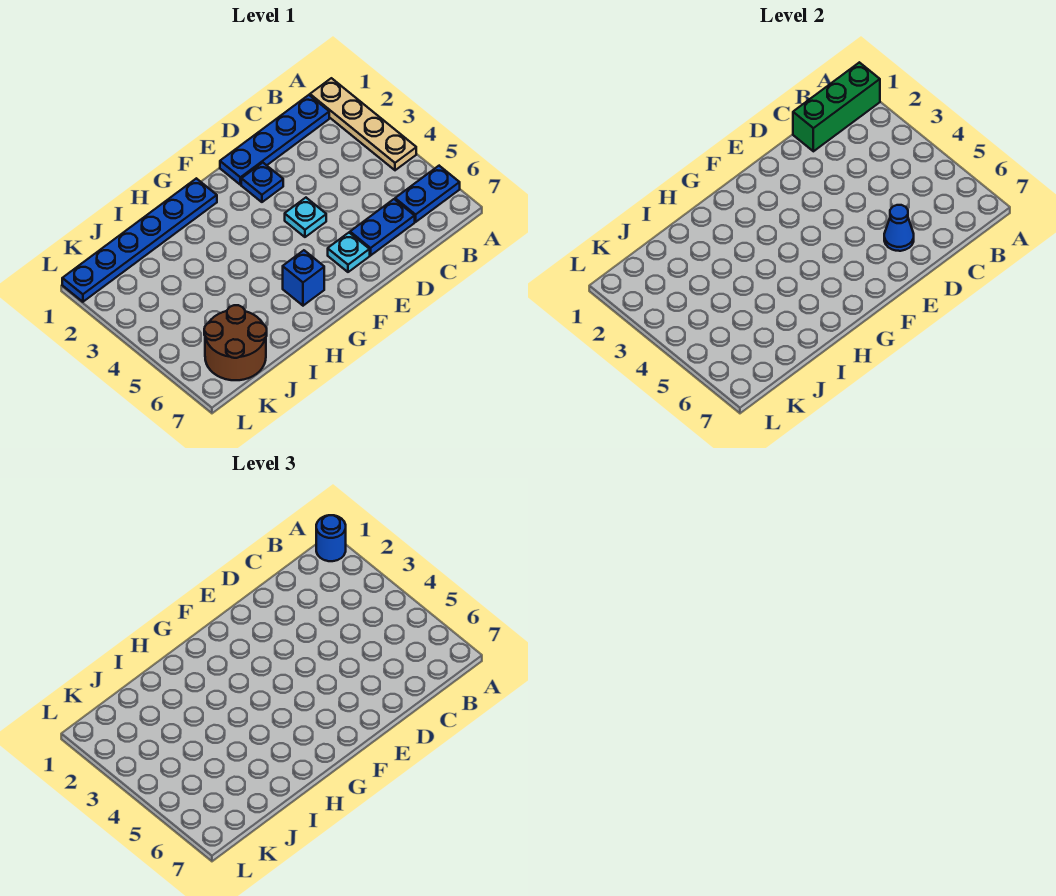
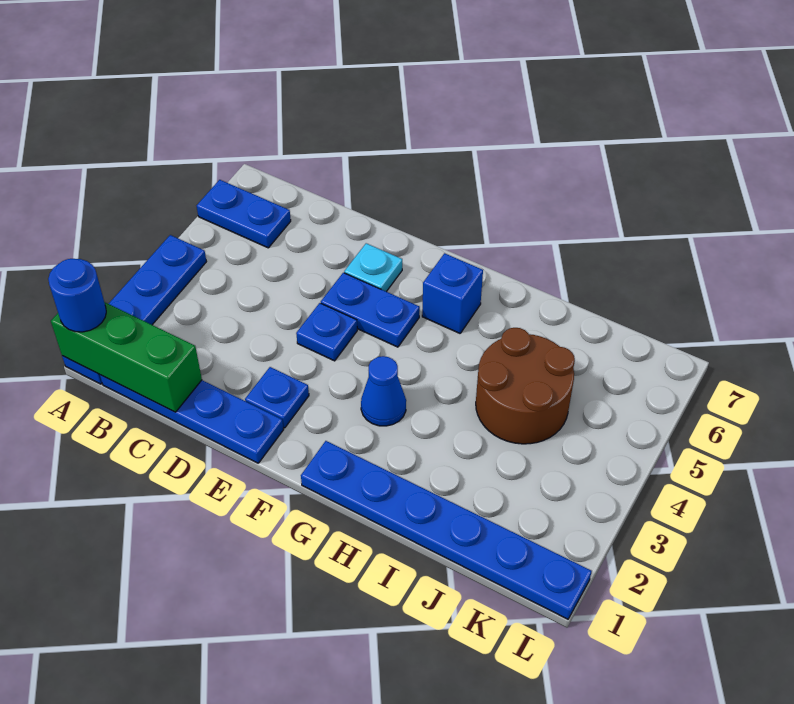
tan plate A1:A4 level 1 -> blue plate A1:A4 level 1
blue plate C6:D6 level 1 -> blue plate E5:F5 level 1
blue cone D6 level 2 -> blue cone G3 level 1
cyan plate E4 level 1 -> blue plate E4 level 1
brown round brick J6:K7 level 1 -> brown round brick I4:J5 level 1

